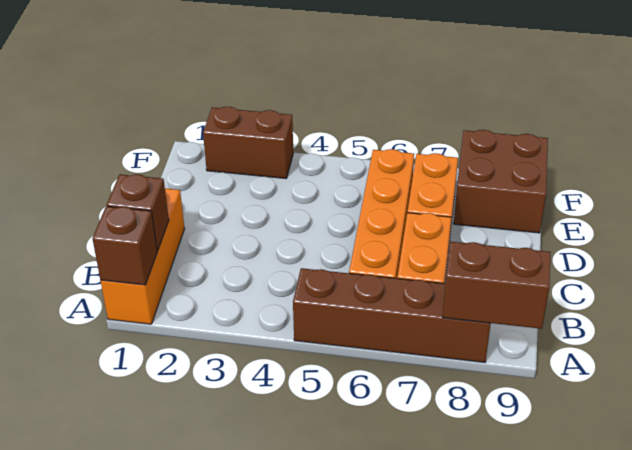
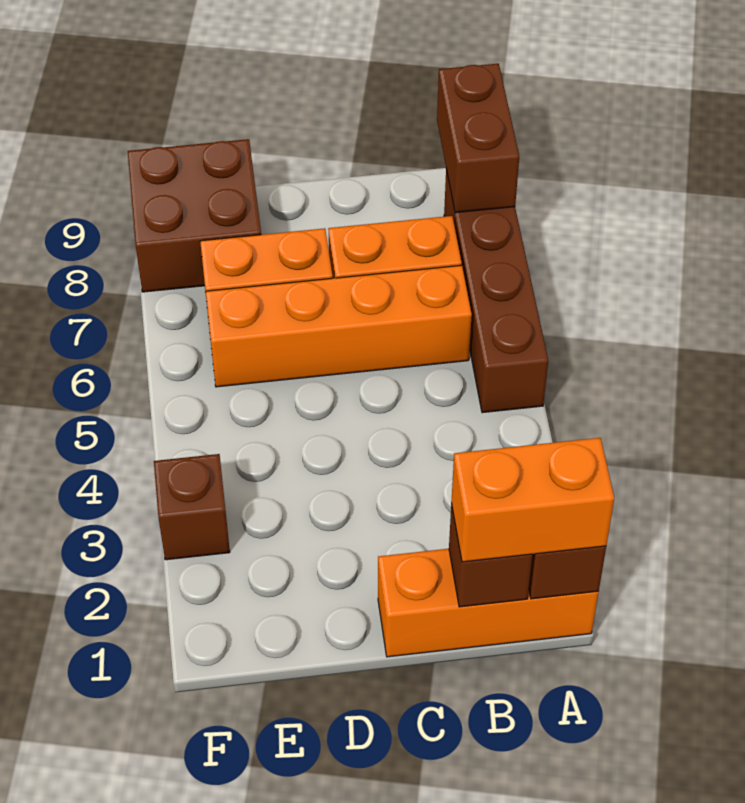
none -> orange brick A1:B1 level 3
brown brick F2:F3 level 1 -> brown brick F3 level 1

